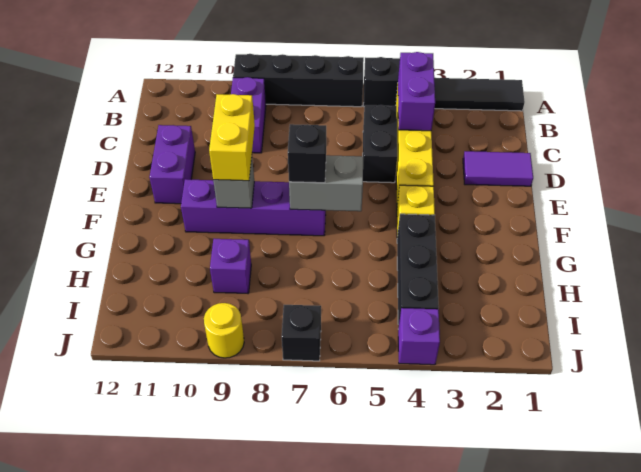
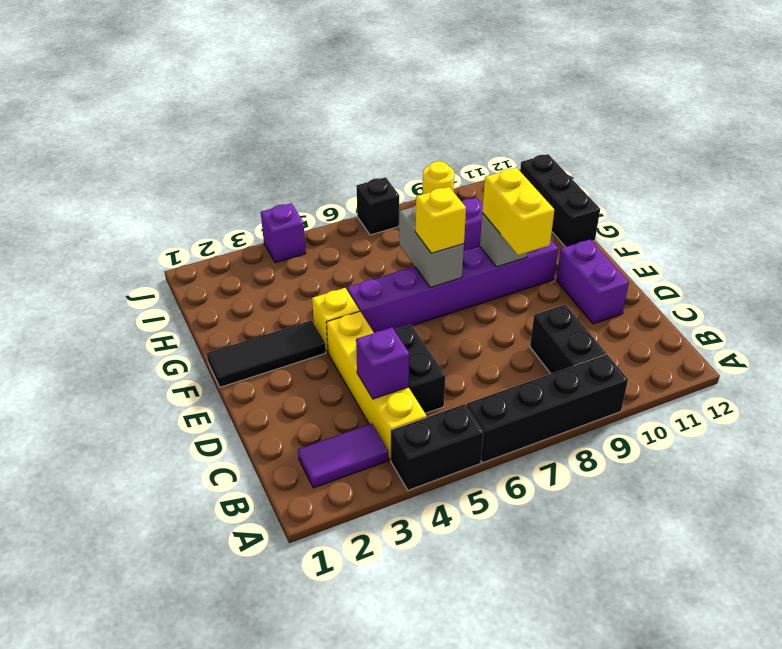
black tile A1:A3 level 1 -> black tile F1:F3 level 1
purple brick B4:C4 level 2 -> purple brick C4 level 2
purple brick B9:C9 level 1 -> black brick B9:C9 level 1
purple tile D1:D2 level 1 -> purple tile B2:B3 level 1
grey brick F6:F7 level 2 -> grey brick F7:G7 level 2
purple brick F7:F10 level 1 -> purple brick F5:F10 level 1
black brick F7 level 3 -> yellow brick F7 level 3
black brick G4:I4 level 1 -> black brick G12:I12 level 1

